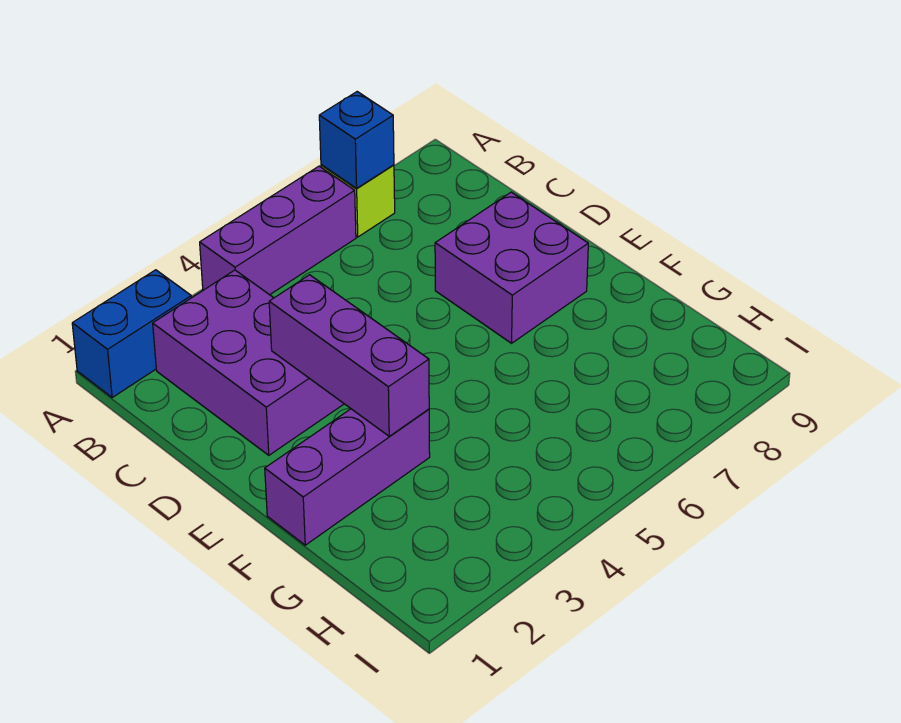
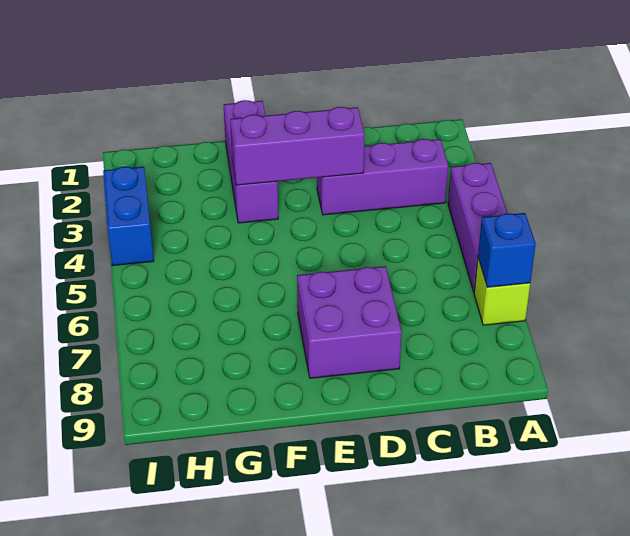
blue brick A1:A2 level 1 -> blue brick I3:I4 level 1
purple brick B2:D3 level 1 -> purple brick B3:D3 level 1

